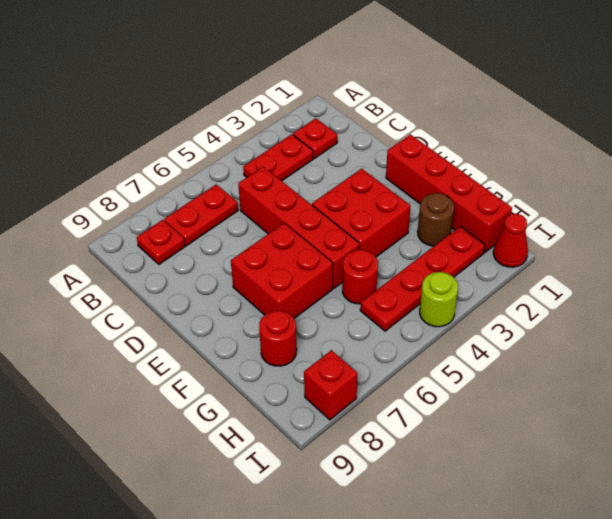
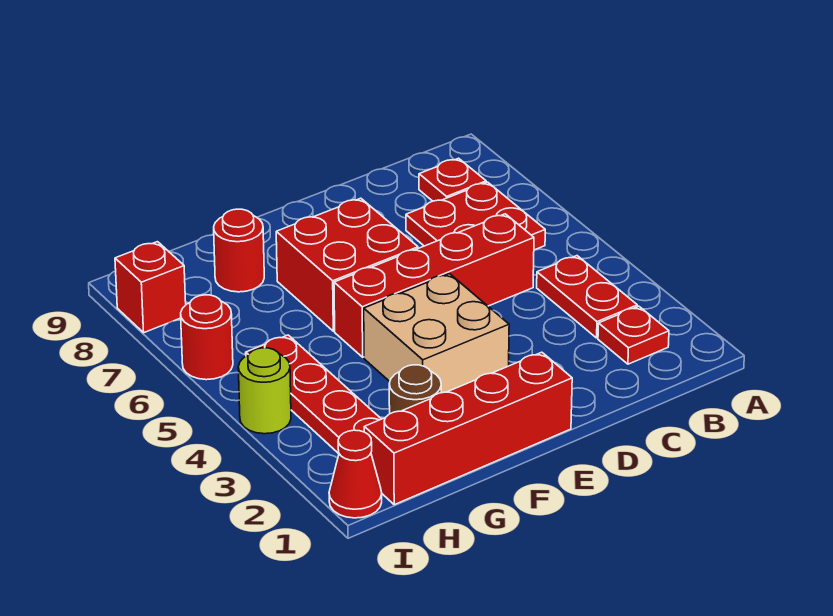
red plate B6:B7 level 1 -> red plate B6:C7 level 1
red brick E3:F4 level 1 -> tan brick E3:F4 level 1
red round brick G5 level 1 -> red round brick I6 level 1

